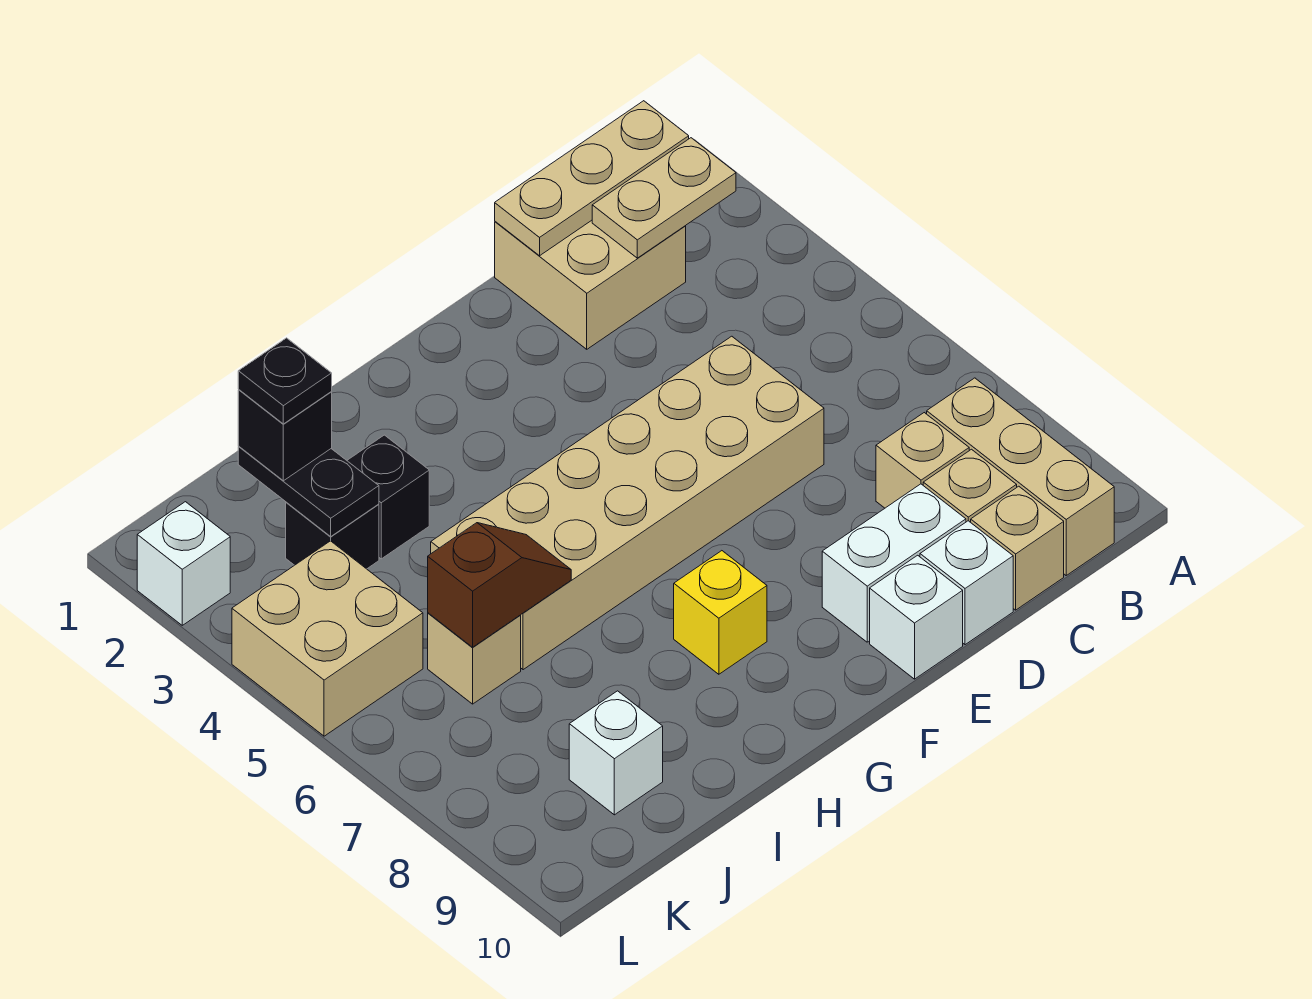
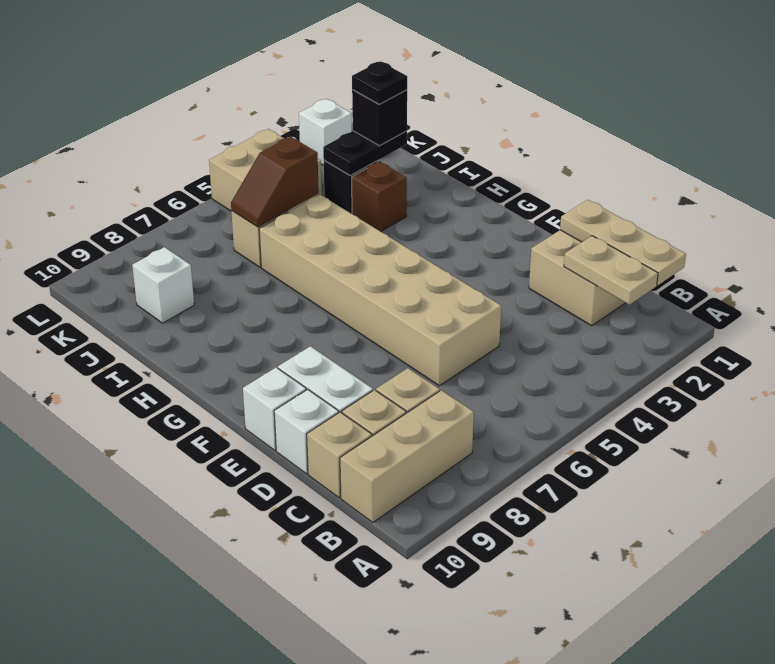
yellow brick G8 level 1 -> none
black brick I3 level 1 -> brown brick I3 level 1
brown slope I6:J6 level 2 top J -> brown slope J5:J6 level 2 top 5

